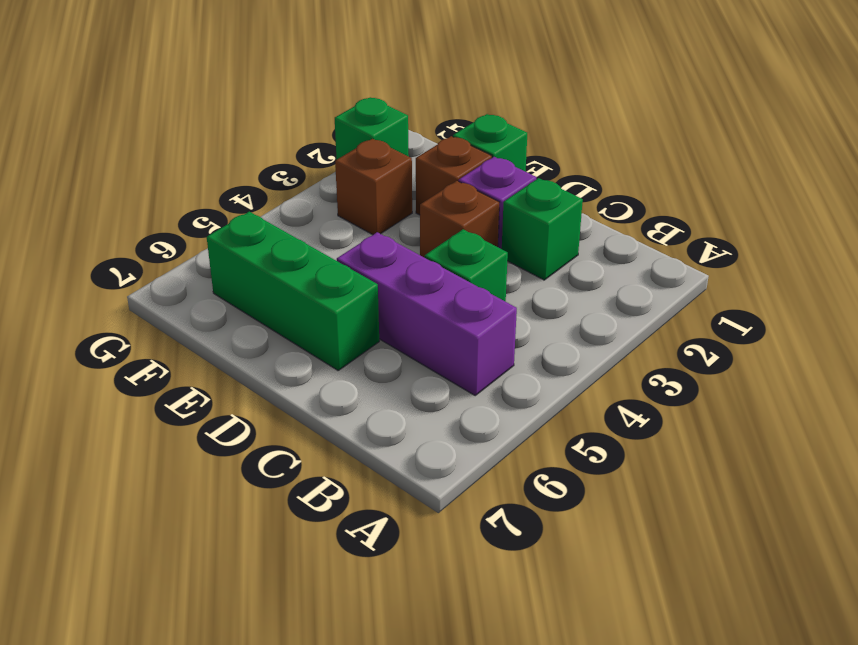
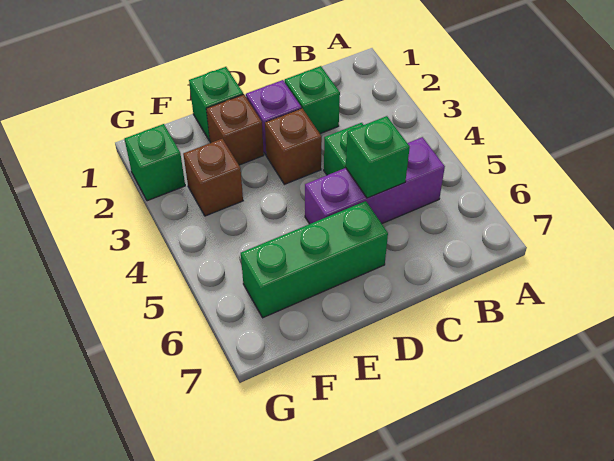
none -> green brick C5 level 2

